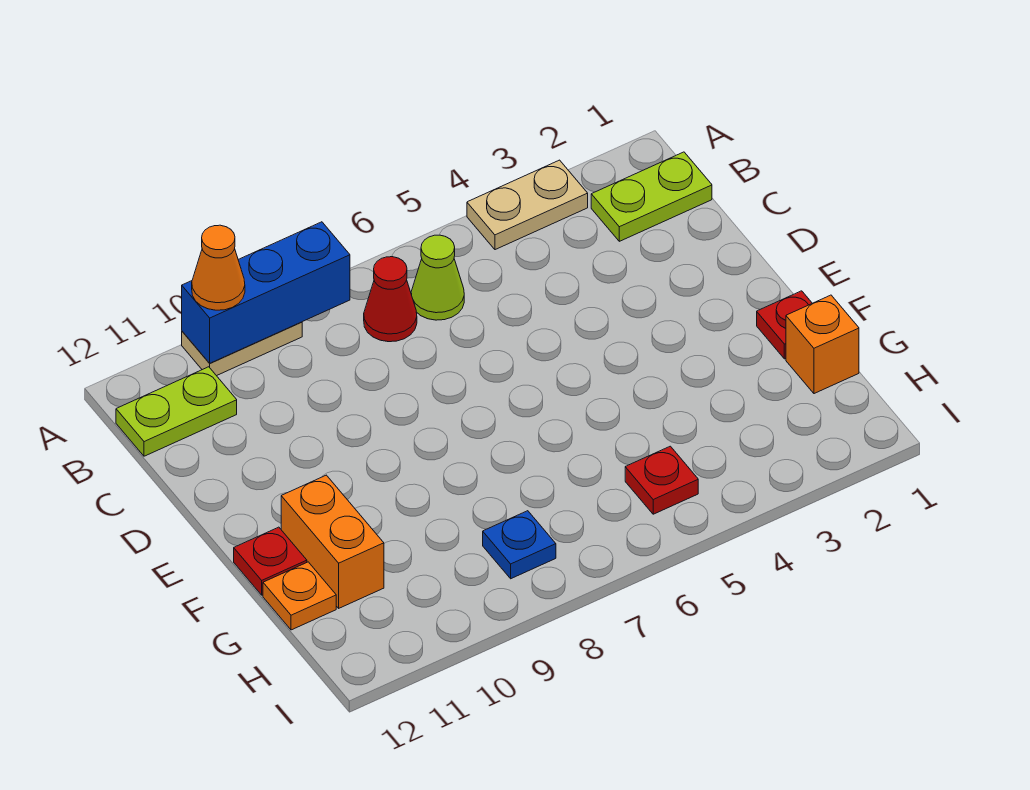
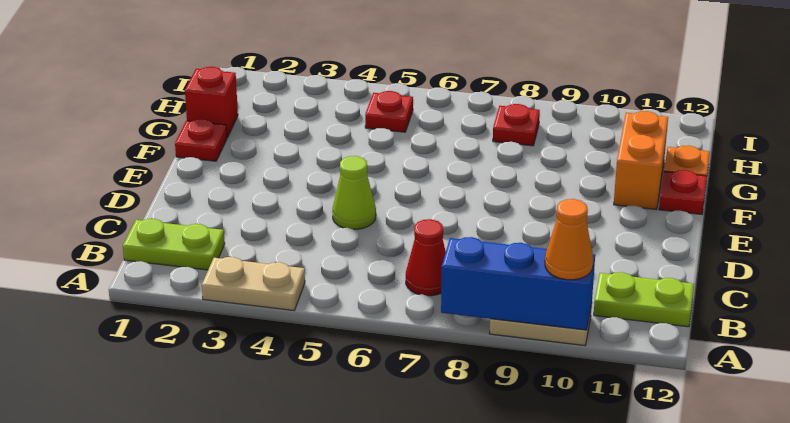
lime cone B6 level 1 -> lime cone D5 level 1
orange brick G1 level 1 -> red brick G1 level 1
blue plate H8 level 1 -> red plate H8 level 1

